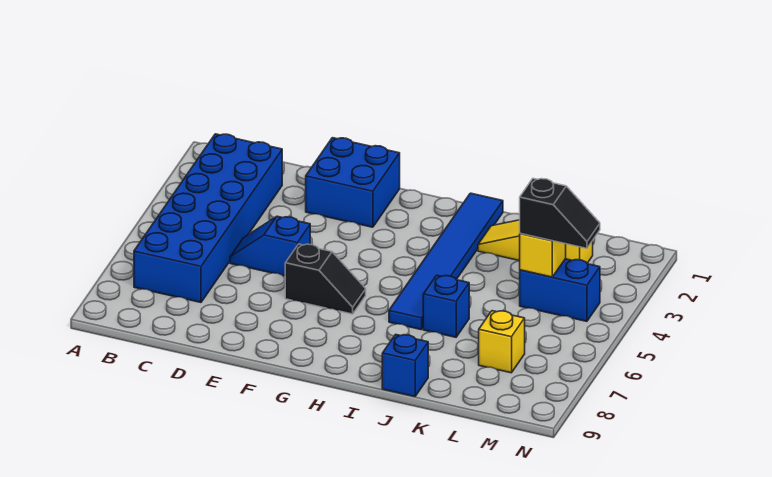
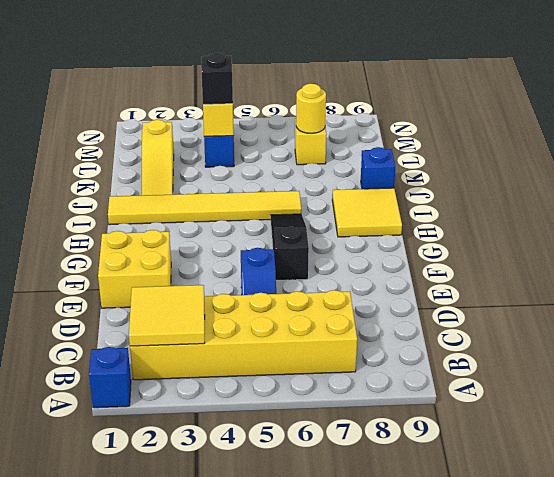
blue brick B2:C7 level 1 -> yellow brick B2:C7 level 1
none -> yellow tile B2:C3 level 2
blue brick E1:F2 level 1 -> yellow brick E1:F2 level 1
black slope F6:G6 level 1 top F -> black slope F6:H6 level 1 top F
none -> yellow tile H8:I9 level 1
blue tile I1:I6 level 1 -> yellow tile I1:I6 level 1
blue brick J6 level 1 -> blue brick A1 level 1
none -> yellow round brick L7 level 2

